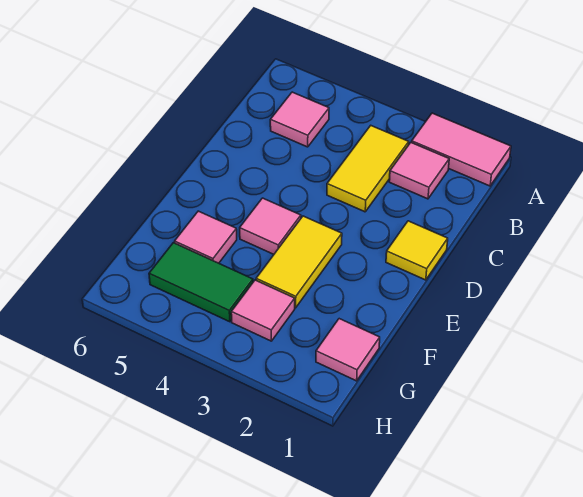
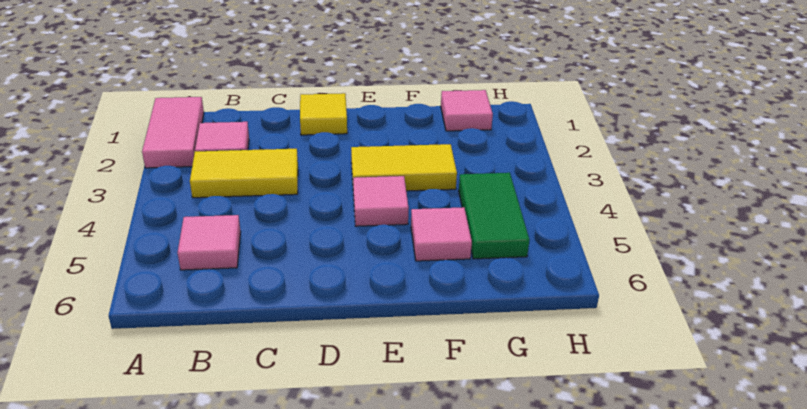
pink tile G3 level 1 -> none

